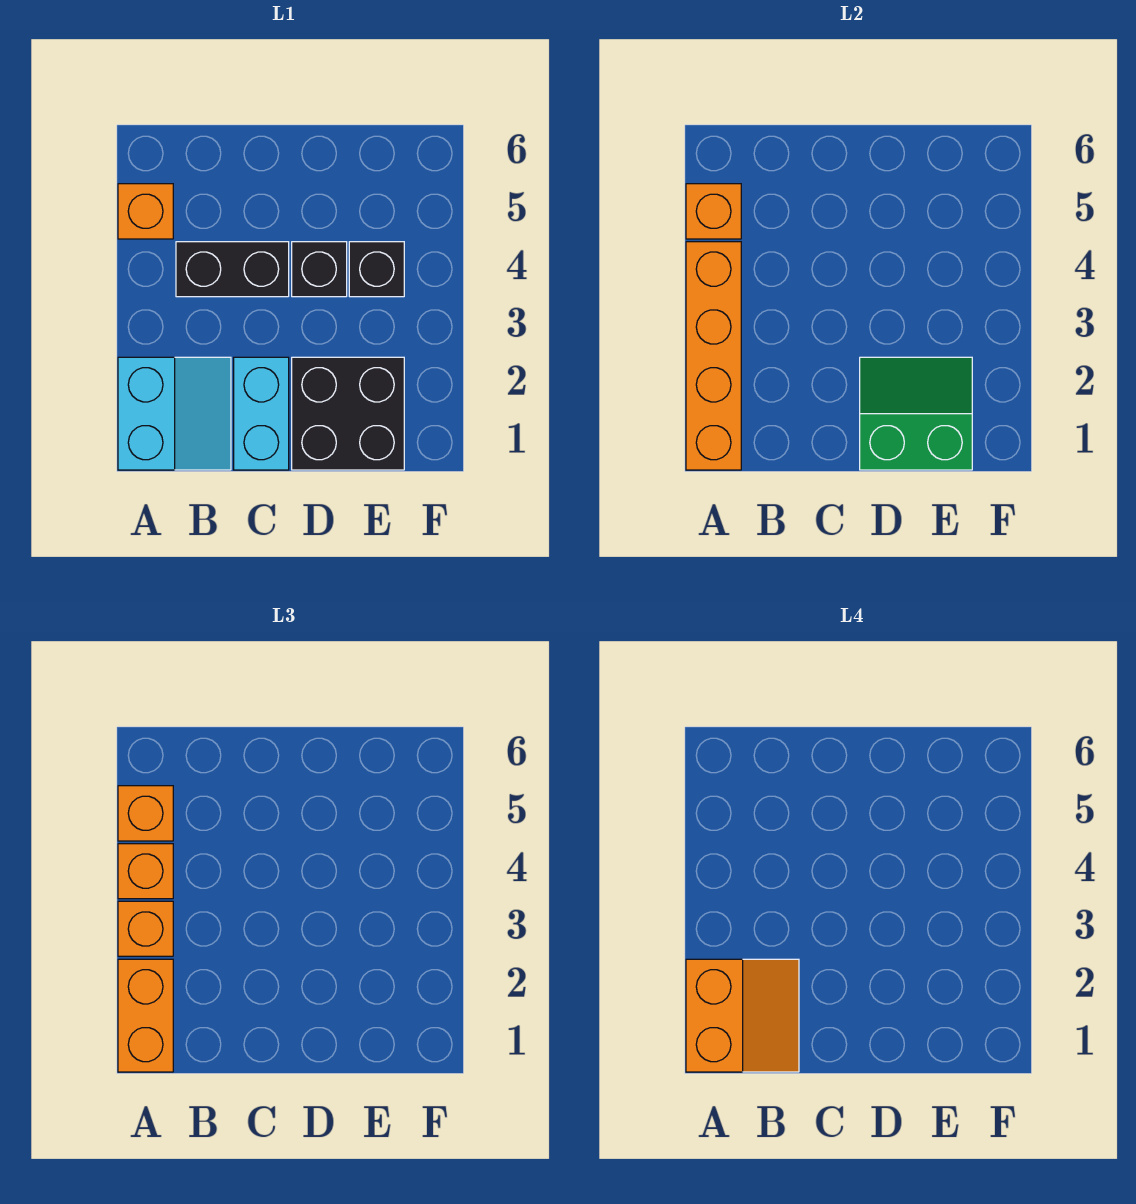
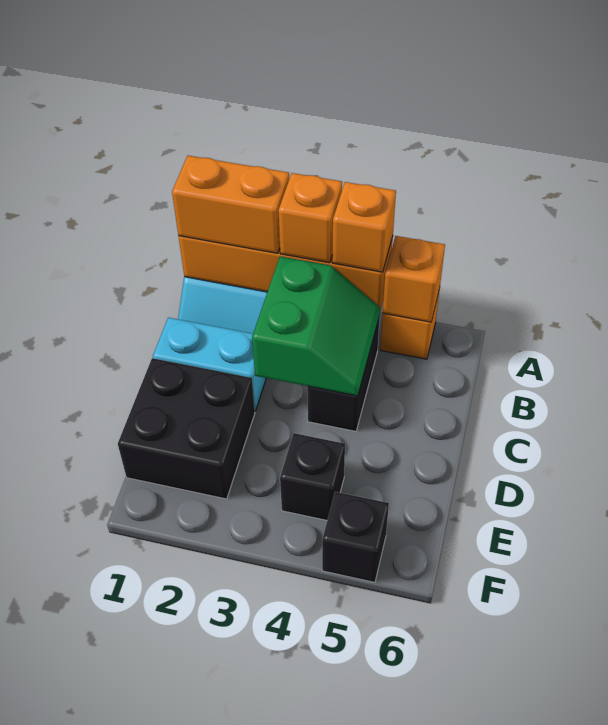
orange slope A1:B2 level 4 top A -> none
orange brick A5 level 3 -> none
green slope D1:E2 level 2 top 1 -> green slope B3:C4 level 2 top 3
black brick D4 level 1 -> black brick F5 level 1

